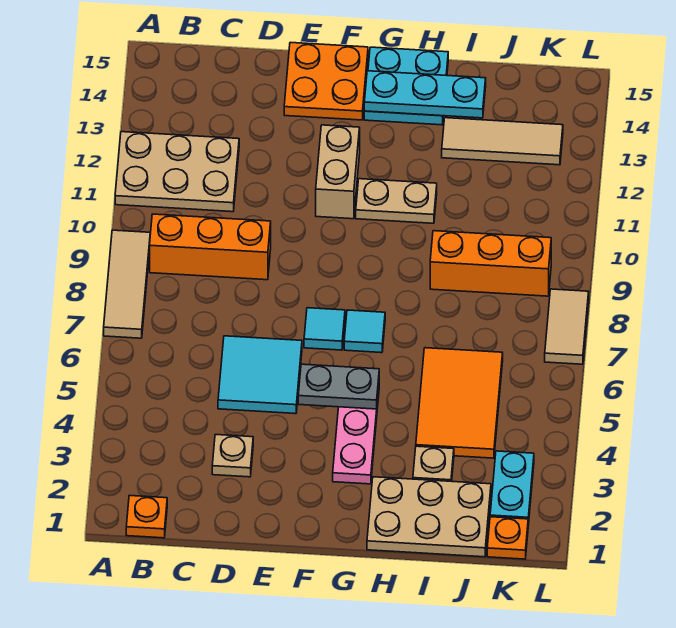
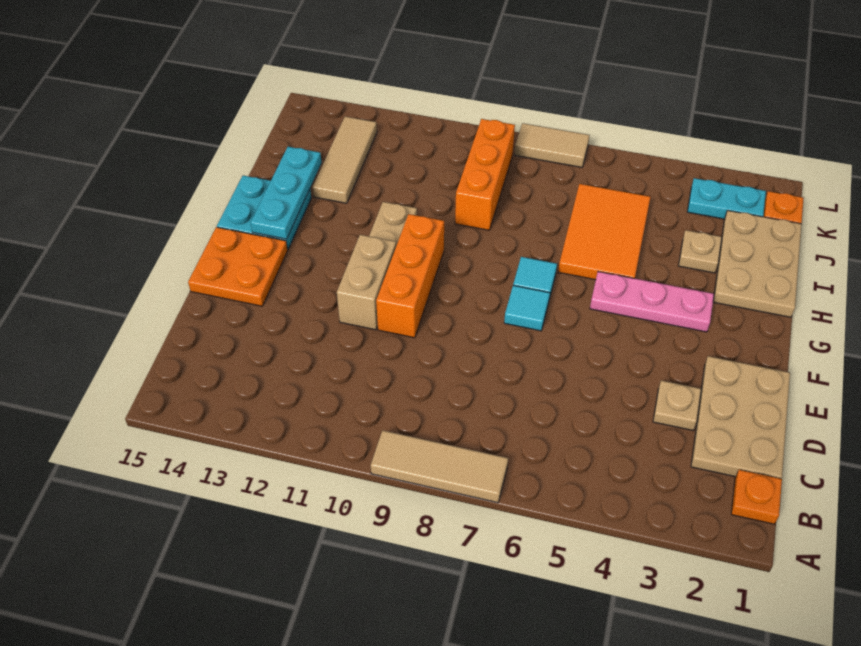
tan plate A11:C12 level 1 -> tan plate C1:E2 level 1
orange brick B9:D9 level 1 -> orange brick E10:G10 level 1
cyan tile D5:E6 level 1 -> none
grey plate F5:G5 level 2 -> none
tan brick F11:F12 level 1 -> tan brick E11:F11 level 1
orange tile I4:J6 level 1 -> orange tile H5:J6 level 1

